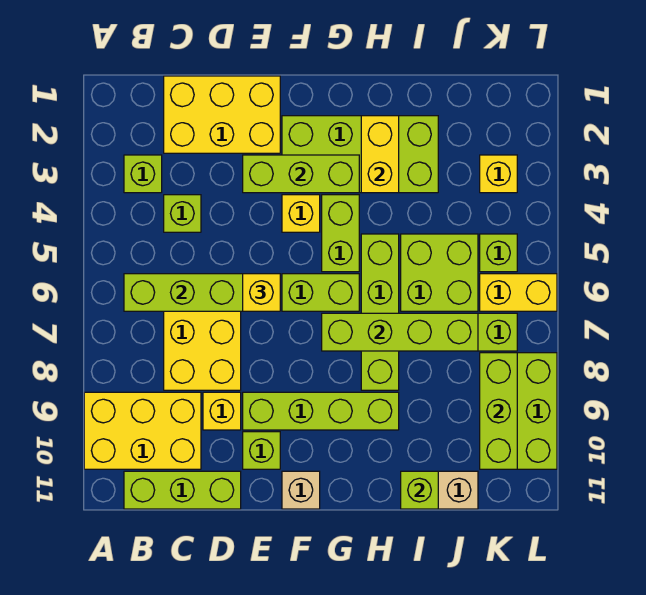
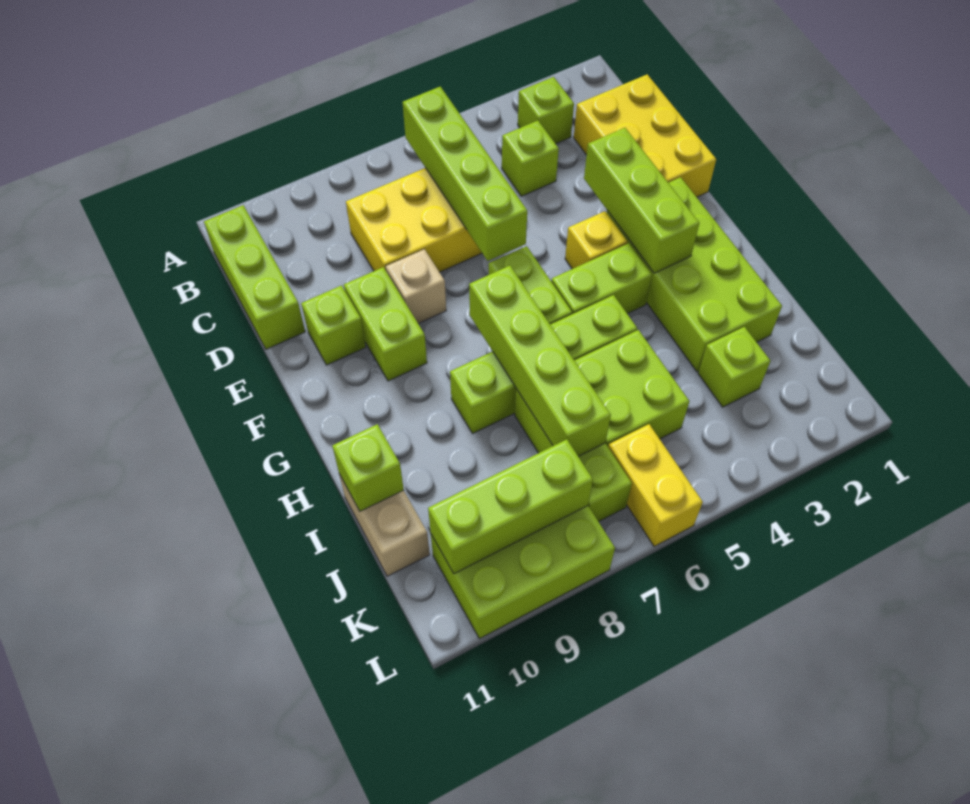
yellow brick A9:C10 level 1 -> none
yellow brick D9 level 1 -> none
yellow brick E6 level 3 -> none
lime brick E9:H9 level 1 -> lime brick E9:F9 level 1
tan brick F11 level 1 -> tan brick E8 level 1
yellow brick H2:H3 level 2 -> none
yellow brick K3 level 1 -> none
lime brick K5 level 1 -> lime brick J3 level 1

